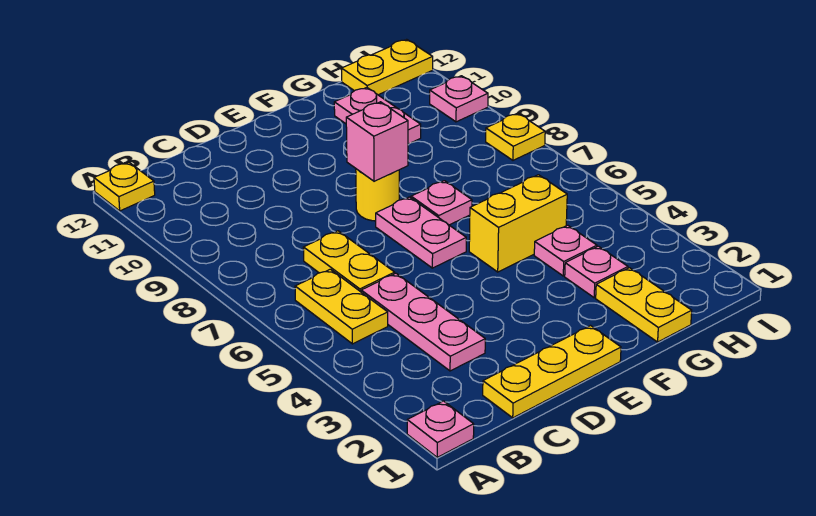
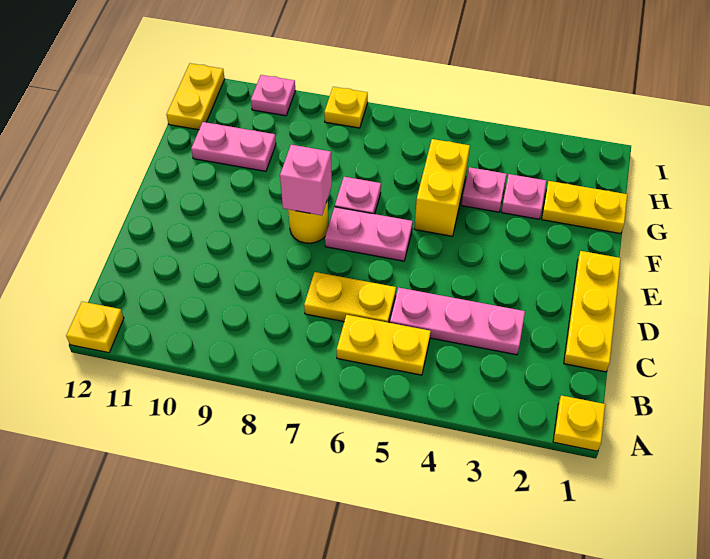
pink plate A1 level 1 -> yellow plate A1 level 1

